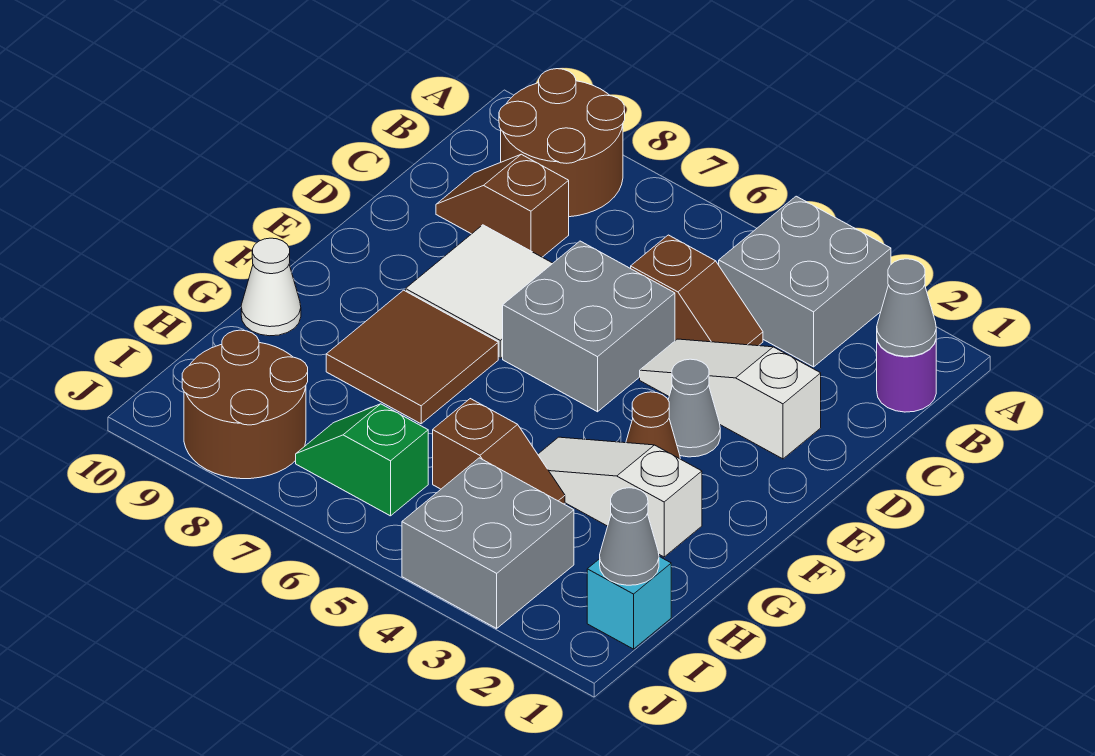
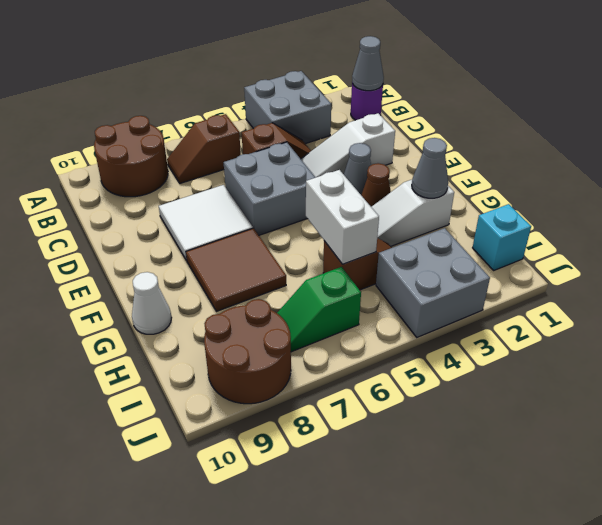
brown slope C8:C9 level 1 top 8 -> brown slope B6:B7 level 1 top 6
none -> white brick G5:H5 level 2
grey cone I1 level 2 -> grey cone G2 level 2

